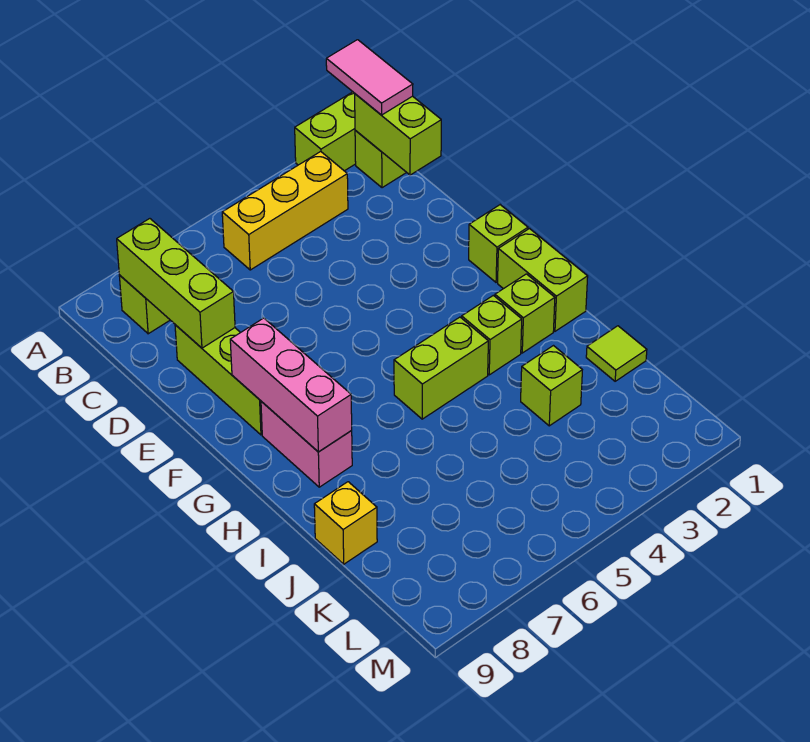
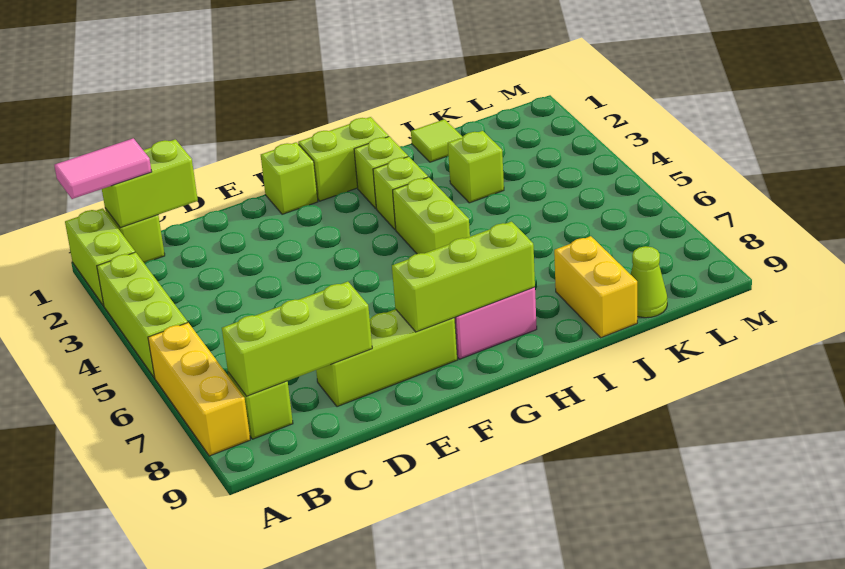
none -> lime brick A3:A5 level 1
yellow brick B3:B5 level 1 -> yellow brick A6:A8 level 1
pink brick F8:H8 level 2 -> lime brick F8:H8 level 2
yellow brick J9 level 1 -> yellow brick J8:J9 level 1
none -> lime cone K9 level 1

